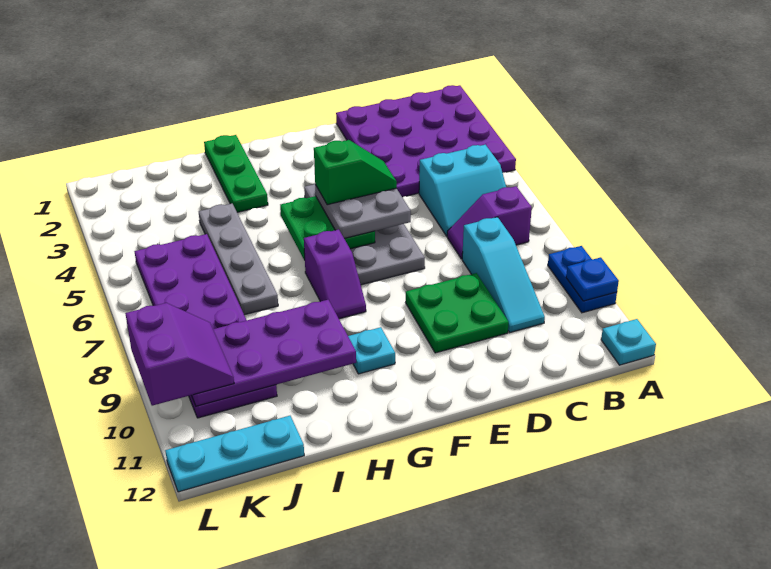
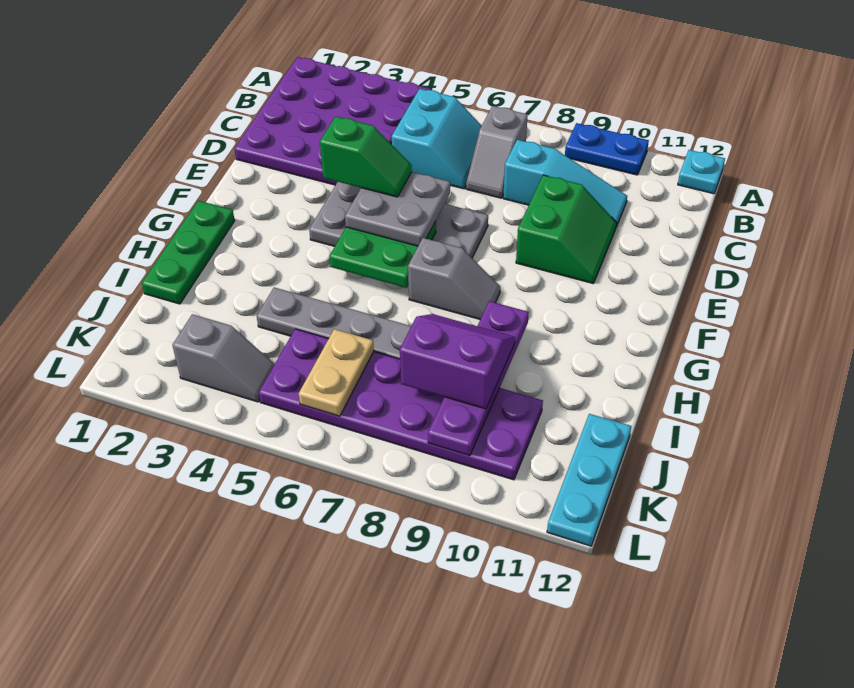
blue plate A10 level 2 -> none
purple slope B7:C7 level 1 top B -> grey slope B7:C7 level 1 top B
green plate D9:E10 level 1 -> green slope D9:E10 level 1 top 9
green slope E5:F5 level 4 top F -> green slope E4:E5 level 4 top 4
purple slope G7:G8 level 1 top 7 -> grey slope G7:G8 level 1 top 7
cyan plate G10 level 1 -> none
green plate H1:H3 level 1 -> green plate G1:I1 level 1
purple plate H9:K10 level 2 -> purple plate H9:K9 level 2
none -> tan plate J6:K6 level 2
none -> grey slope K3:K4 level 1 top 3
purple slope K9:L10 level 3 top L -> purple slope I8:J9 level 3 top J

